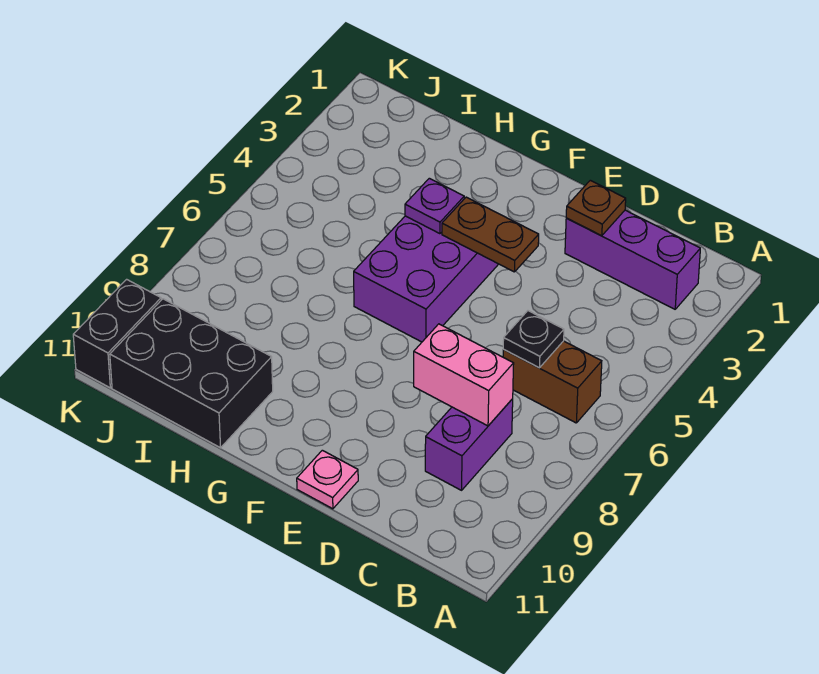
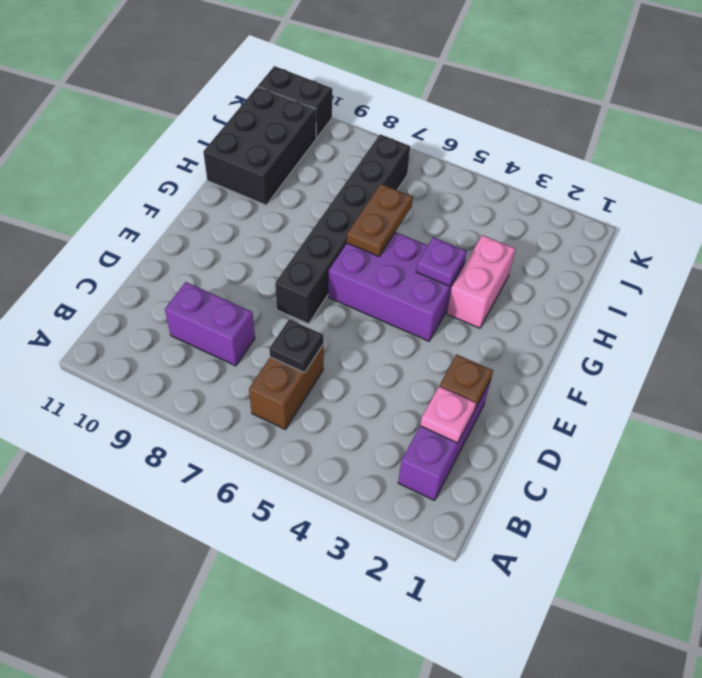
pink brick C8:D8 level 2 -> pink brick G3:H3 level 1
brown plate E4:F4 level 2 -> brown plate G6:H6 level 2
none -> black brick E7:J7 level 1
pink plate E11 level 1 -> pink plate C2 level 2

